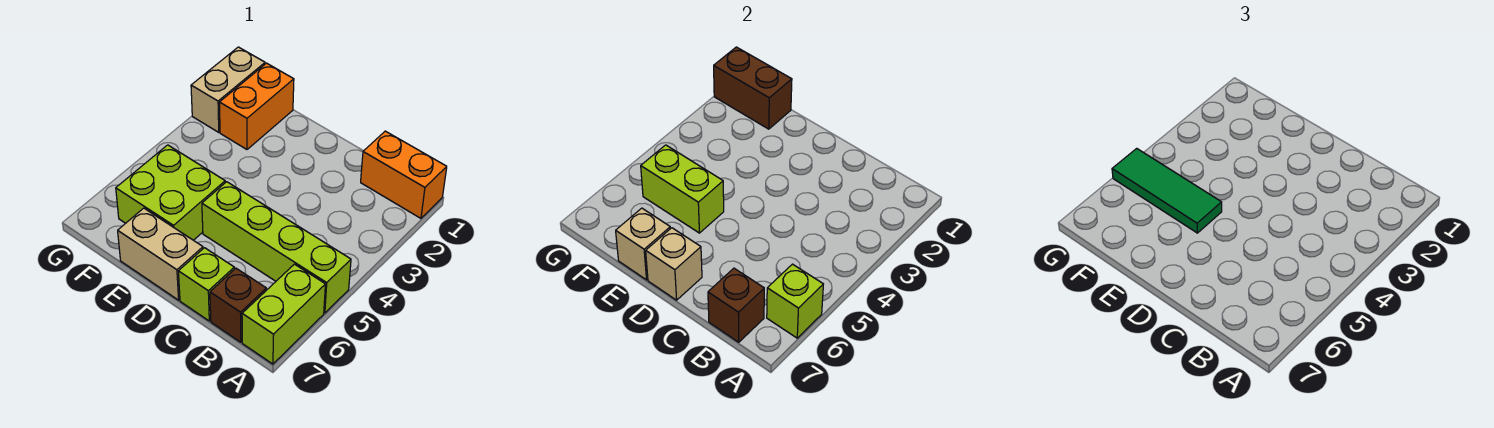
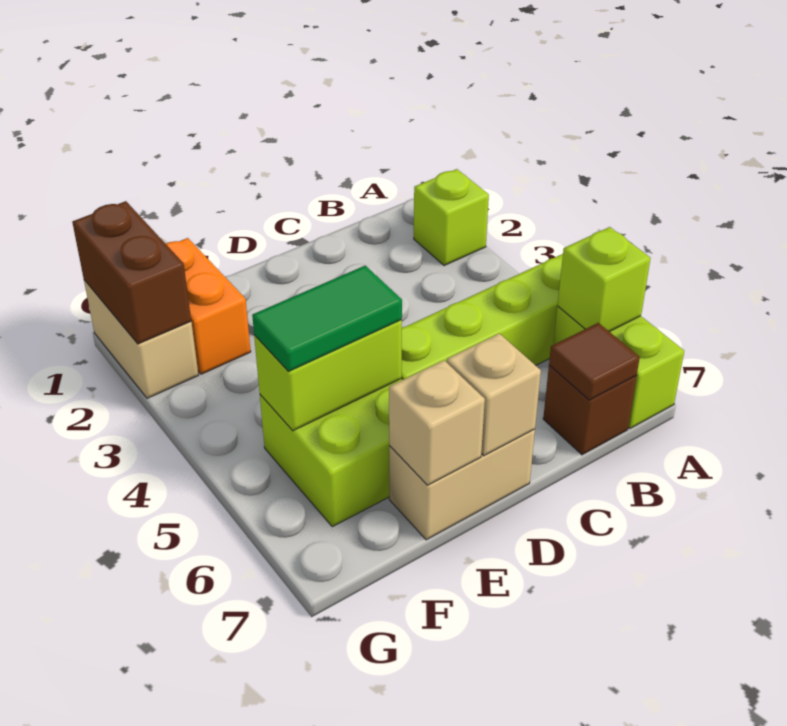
orange brick A1:B1 level 1 -> none
brown brick B7 level 2 -> brown tile B7 level 2
lime brick C7 level 1 -> lime brick A2 level 1
green tile E5:G5 level 3 -> green tile E5:F5 level 3
brown brick F1:G1 level 2 -> brown brick G1:G2 level 2

